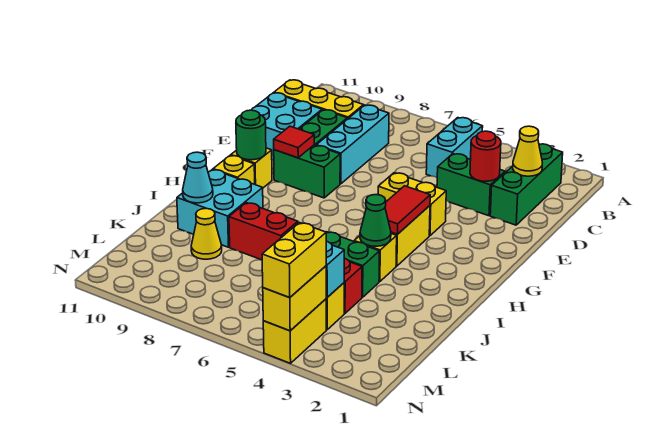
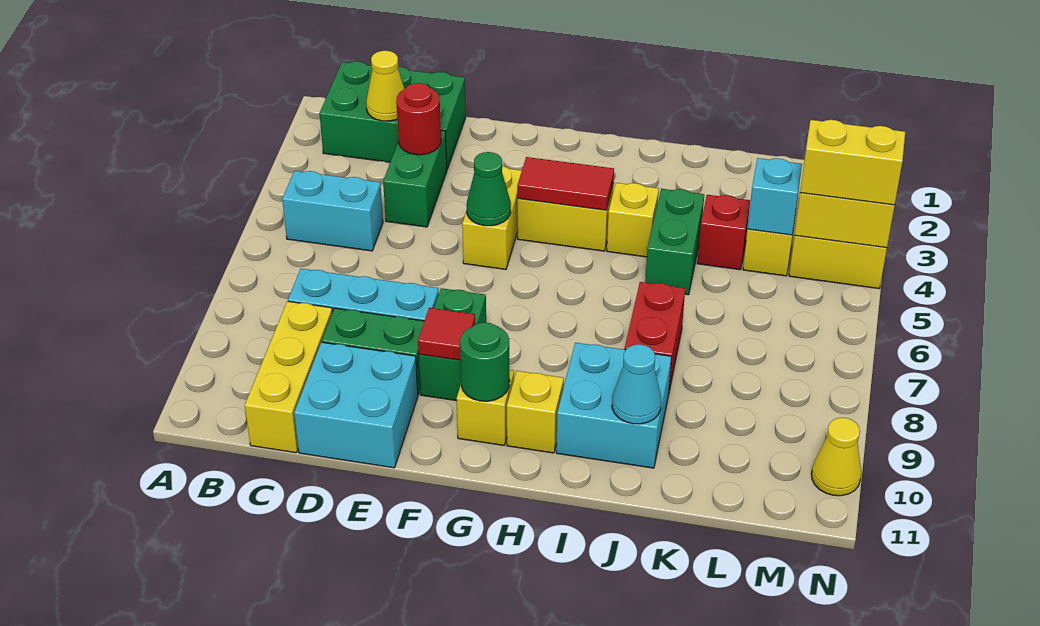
green brick B2:D2 level 1 -> green brick B1:D2 level 1
green cone I4 level 2 -> green cone F5 level 2
yellow cone K9 level 1 -> yellow cone N10 level 1

